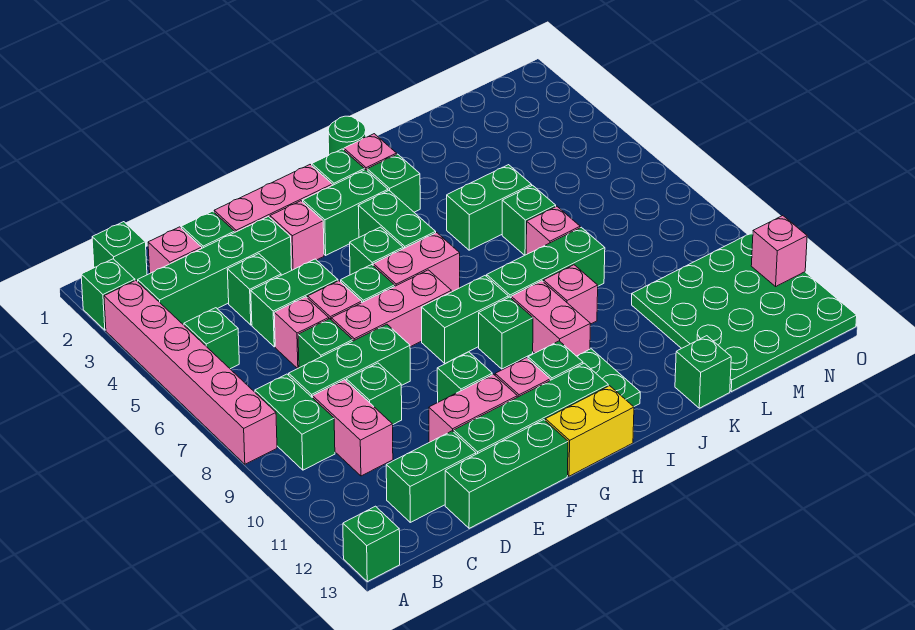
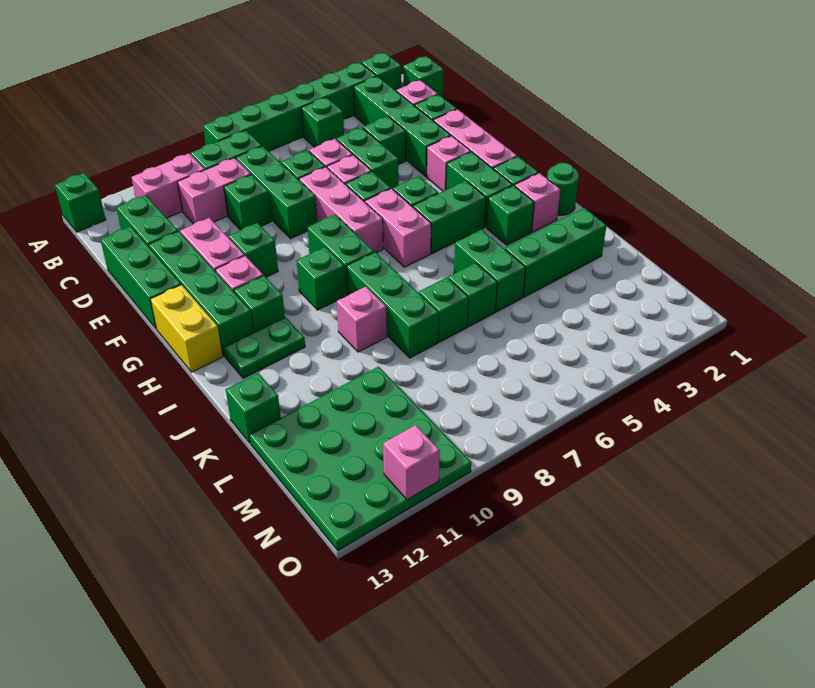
pink brick A3:A8 level 1 -> green brick A3:A8 level 1
pink brick I9:I10 level 1 -> pink brick B10:B11 level 1
none -> green brick K2:K4 level 1
pink brick K7 level 1 -> green brick K7 level 1

